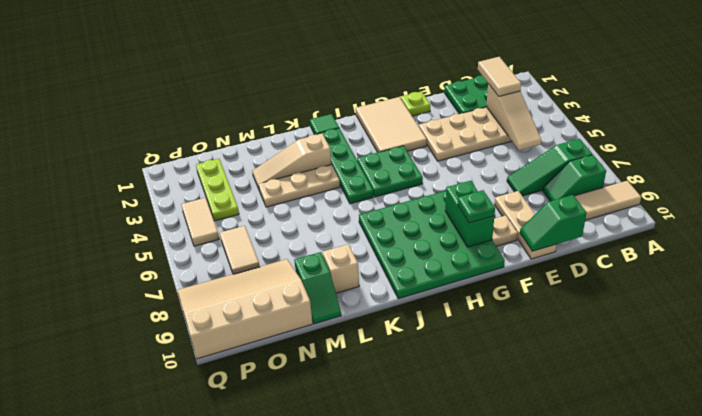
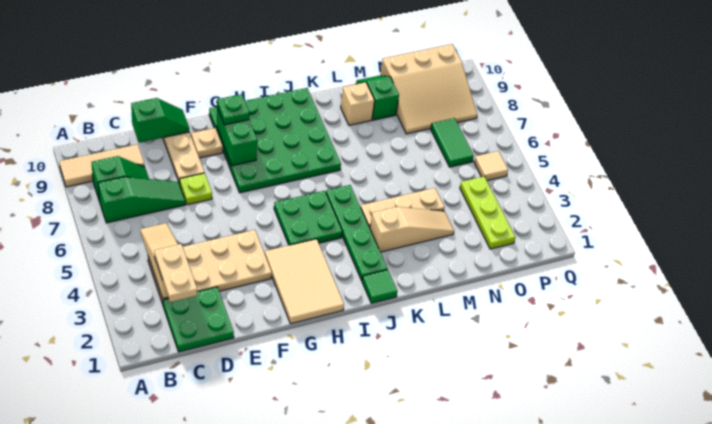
tan tile C2:C3 level 3 -> tan plate C2:C3 level 3
lime plate F1 level 1 -> lime plate E7 level 1
tan slope N8:Q10 level 1 top 10 -> tan slope N8:P10 level 1 top 10
tan tile O6:O7 level 1 -> green tile O6:O7 level 1
tan tile P4:P5 level 1 -> tan tile P5 level 1

